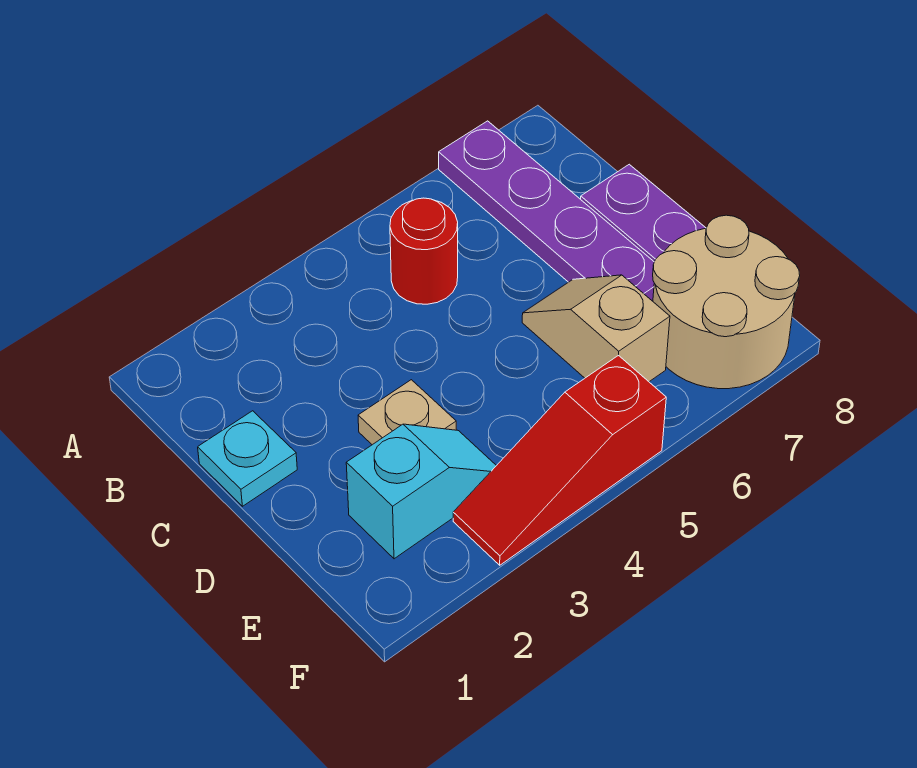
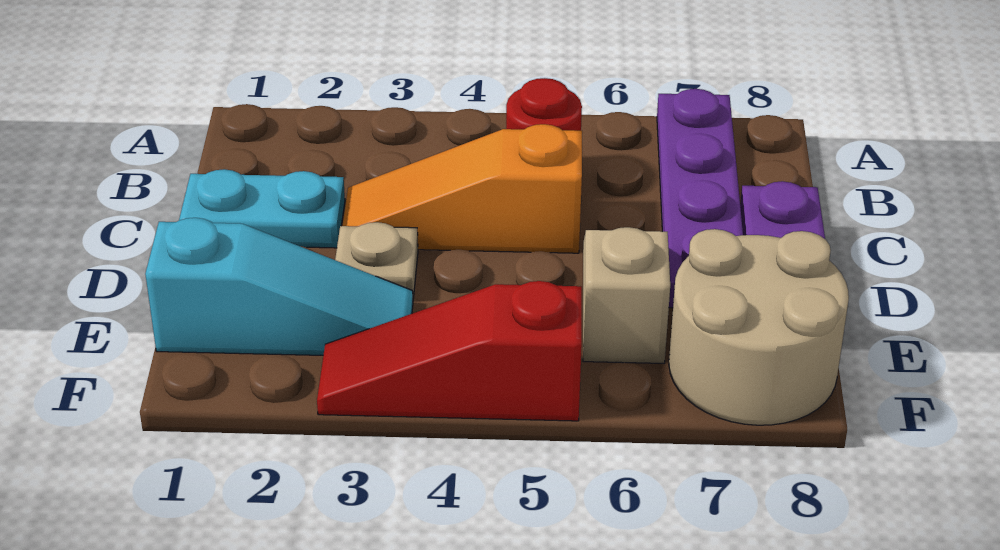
cyan plate C1 level 1 -> cyan plate C1:C2 level 1
none -> orange slope C3:C5 level 1 top 5
cyan slope E2:E3 level 1 top 2 -> cyan slope E1:E3 level 1 top 1

